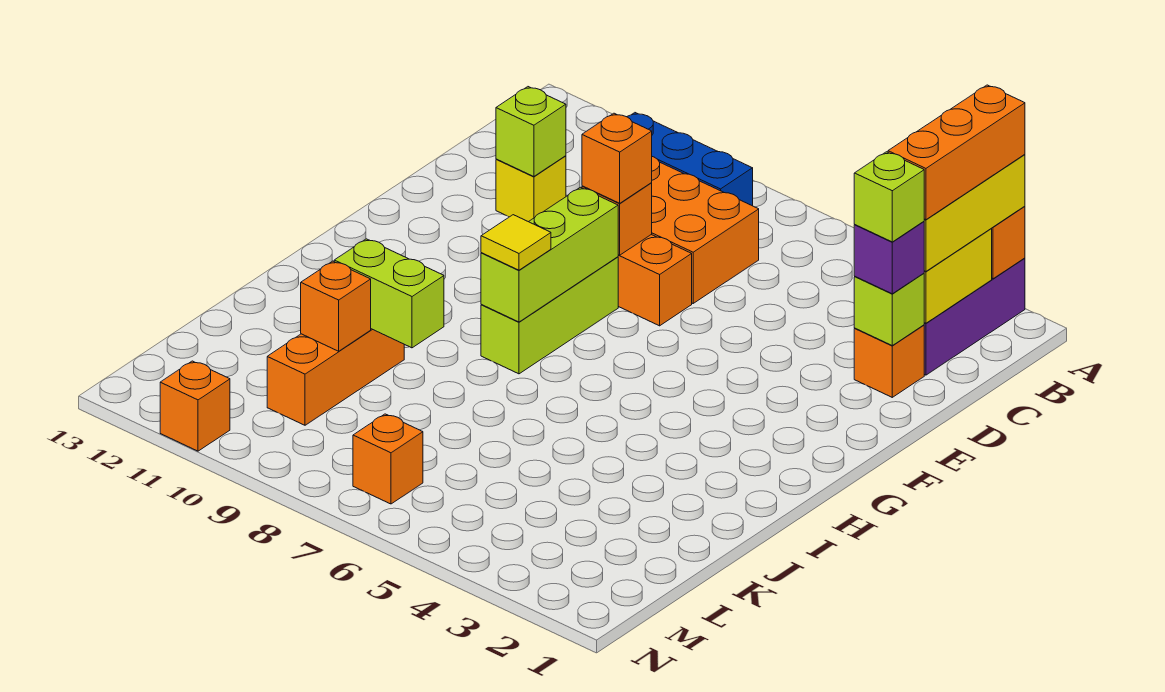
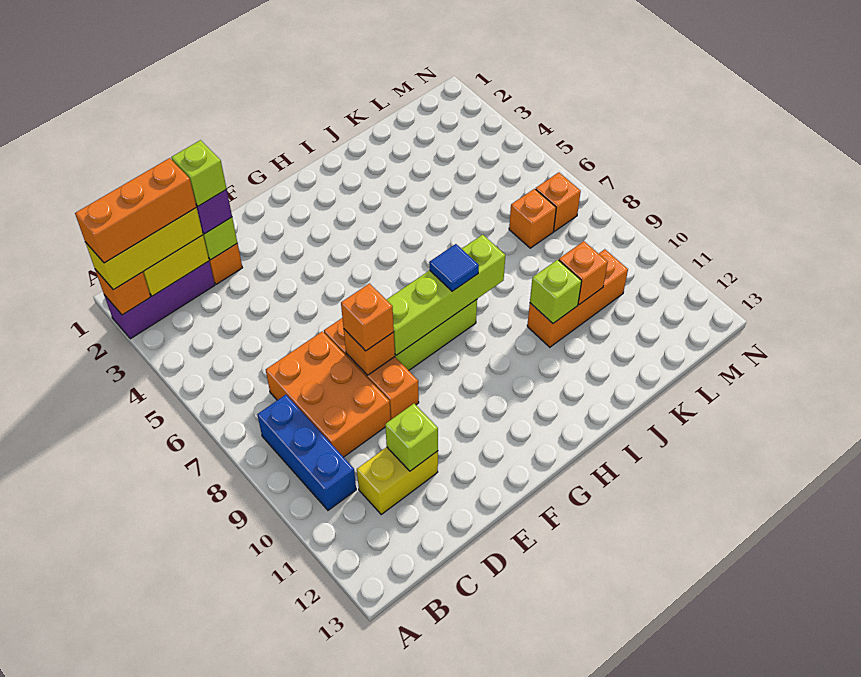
yellow brick D11 level 1 -> yellow brick C11:D11 level 1
lime brick F8:H8 level 2 -> lime brick F8:I8 level 2
yellow tile H8 level 3 -> blue tile H8 level 3
lime brick J9:J10 level 2 -> lime brick J10 level 2
orange brick N11 level 1 -> orange brick L7 level 1

